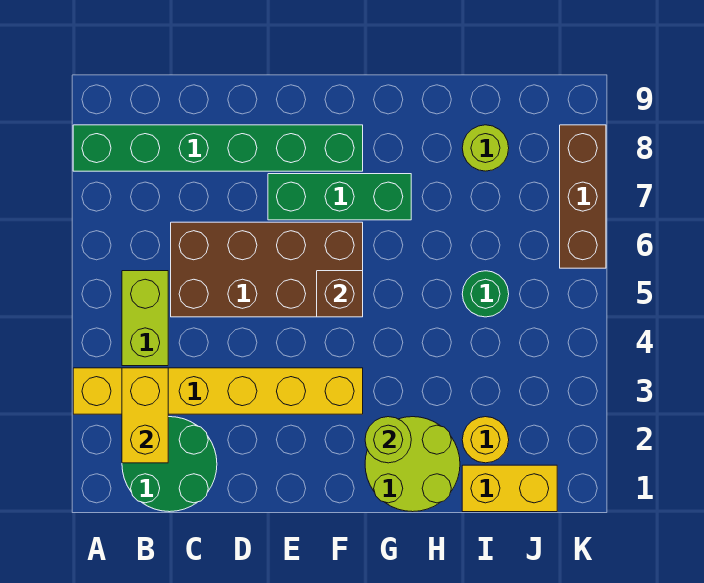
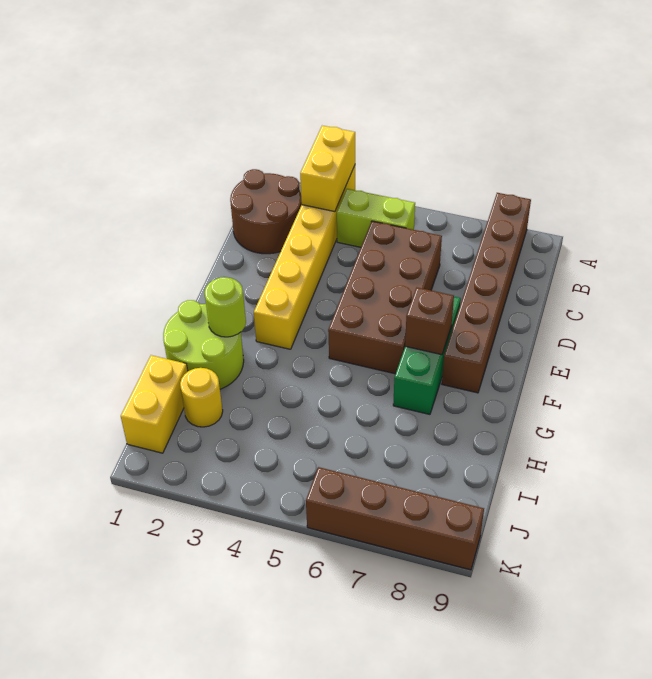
green brick A8:F8 level 1 -> brown brick A8:F8 level 1
green round brick B1:C2 level 1 -> brown round brick B1:C2 level 1
yellow brick B2:B3 level 2 -> yellow brick A3:B3 level 2
brown brick F5 level 2 -> brown brick F7 level 2
green round brick I5 level 1 -> none
lime round brick I8 level 1 -> none
brown brick K6:K8 level 1 -> brown brick K6:K9 level 1

